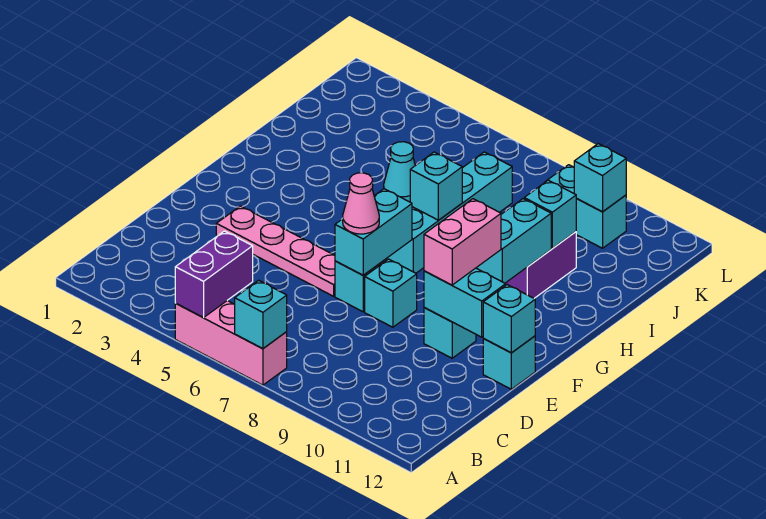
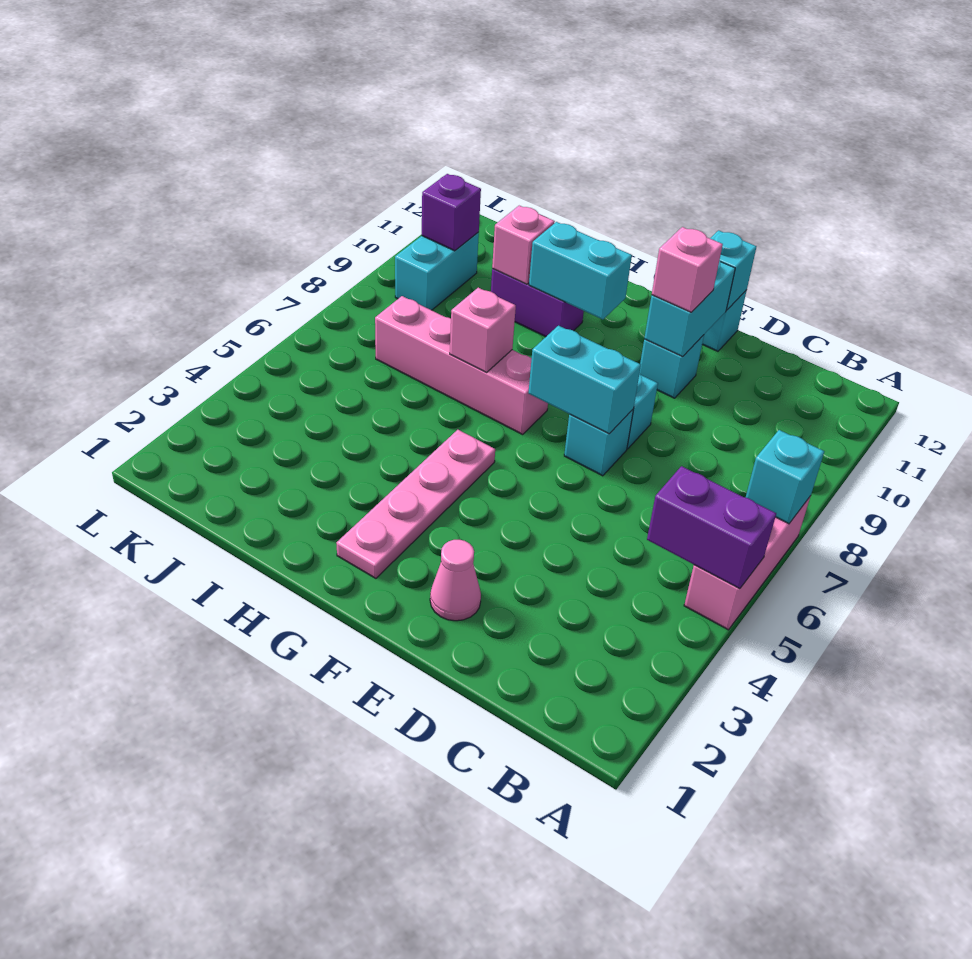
pink plate E3:E6 level 1 -> pink plate G2:G5 level 1
pink cone E7 level 3 -> pink cone E2 level 1
pink brick E10:F10 level 3 -> pink brick E10 level 3
cyan brick G7:J7 level 1 -> pink brick G7:J7 level 1
cyan brick H7 level 2 -> pink brick H7 level 2
cyan cone I5 level 1 -> none
cyan brick I10 level 2 -> pink brick I10 level 2
cyan brick K10 level 2 -> purple brick K10 level 2

